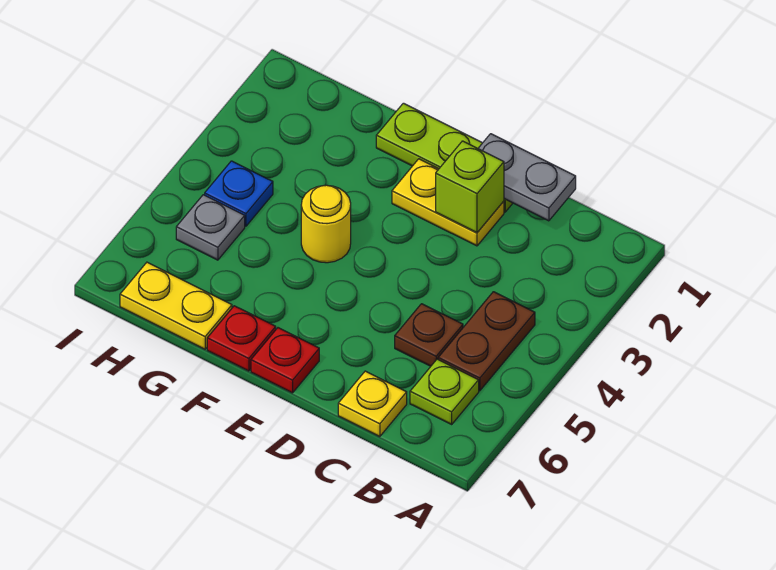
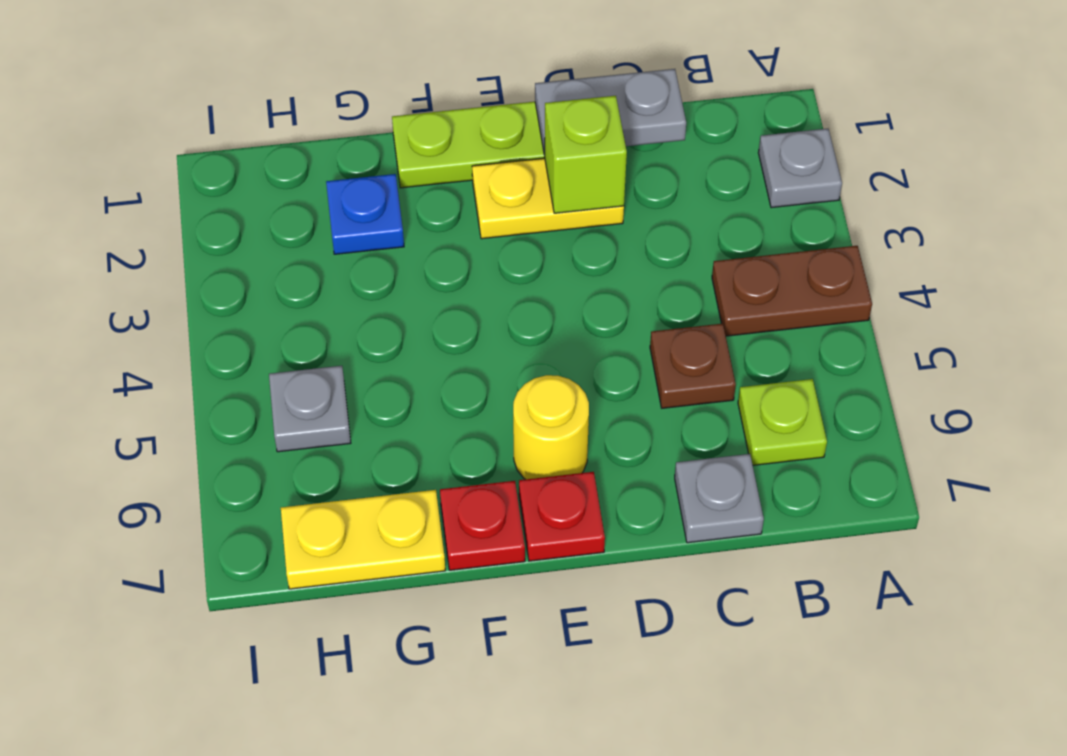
none -> grey plate A2 level 1
brown plate B4:B5 level 1 -> brown plate A4:B4 level 1
yellow plate C7 level 1 -> grey plate C7 level 1
yellow round brick F4 level 1 -> yellow round brick E6 level 1
blue plate H4 level 1 -> blue plate G2 level 1

